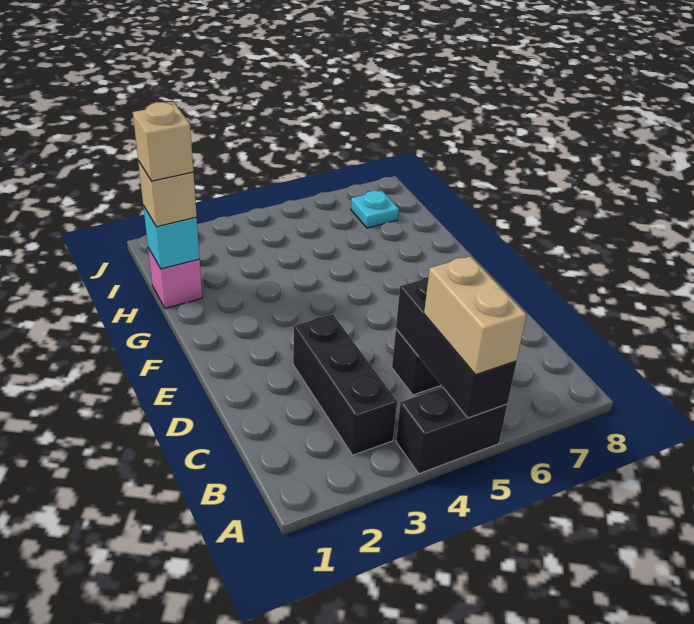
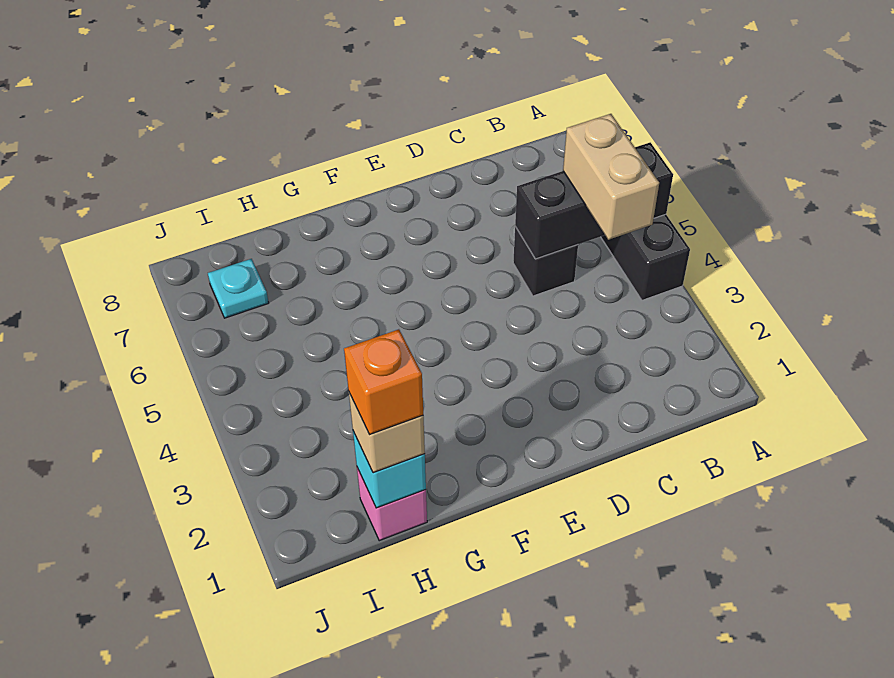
tan brick A5:B5 level 3 -> tan brick B4:B5 level 3
black brick B3:D3 level 1 -> none
tan brick H1 level 4 -> orange brick H1 level 4

